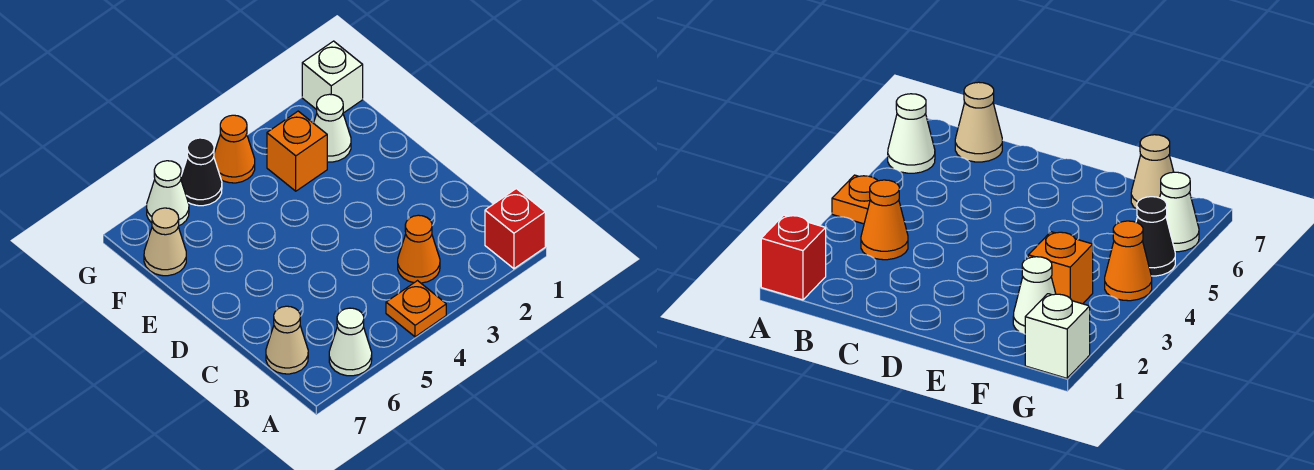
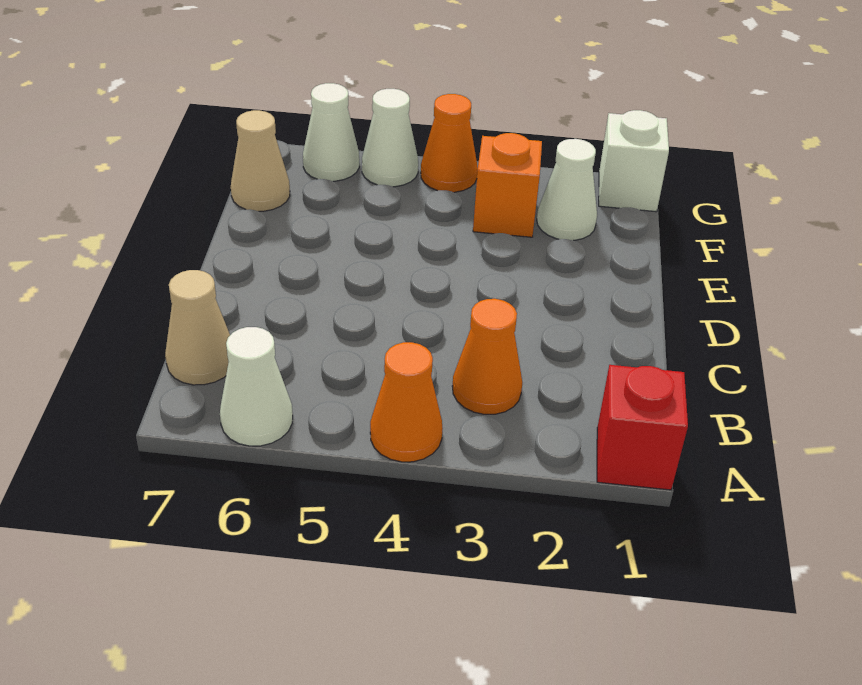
orange plate A4 level 1 -> orange cone A4 level 1
black cone G5 level 1 -> white cone G5 level 1

